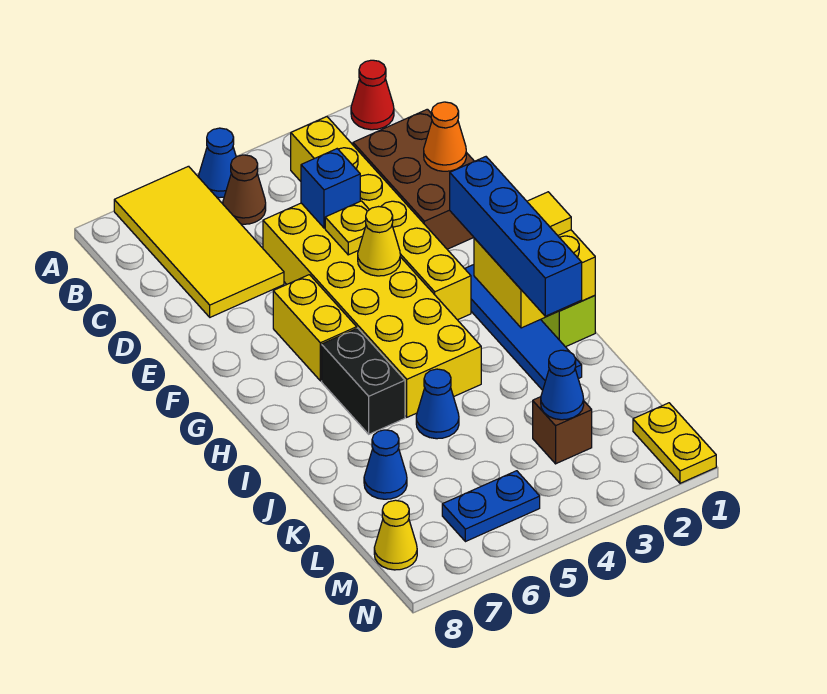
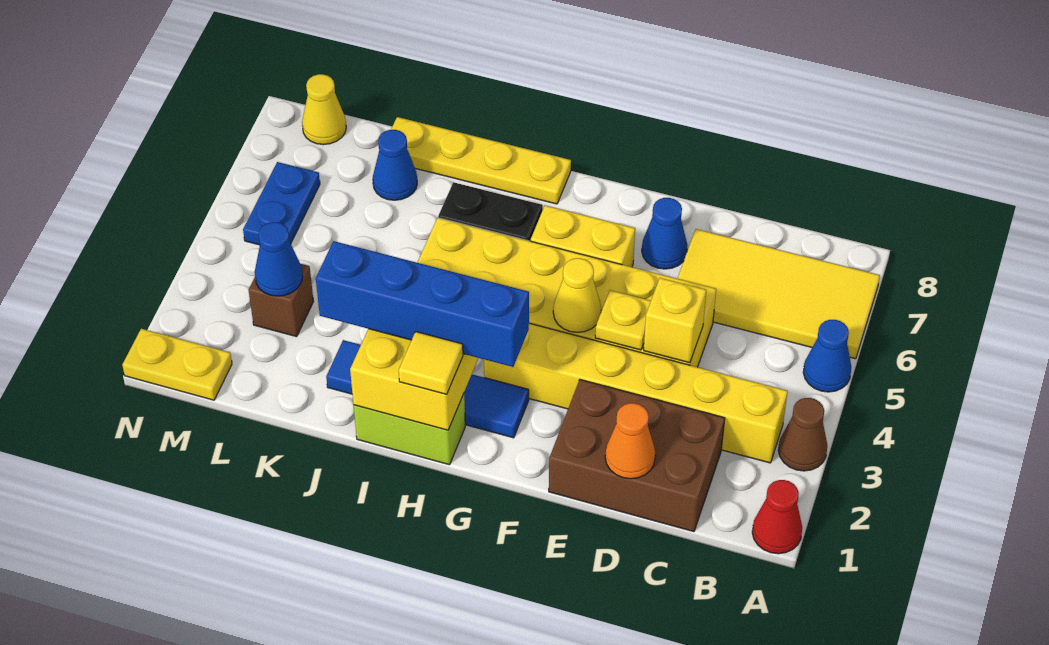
brown cone B5 level 1 -> brown cone A3 level 1
blue brick D4 level 2 -> yellow brick D4 level 2
none -> yellow plate H8:K8 level 1
blue cone J5 level 1 -> blue cone E7 level 1

